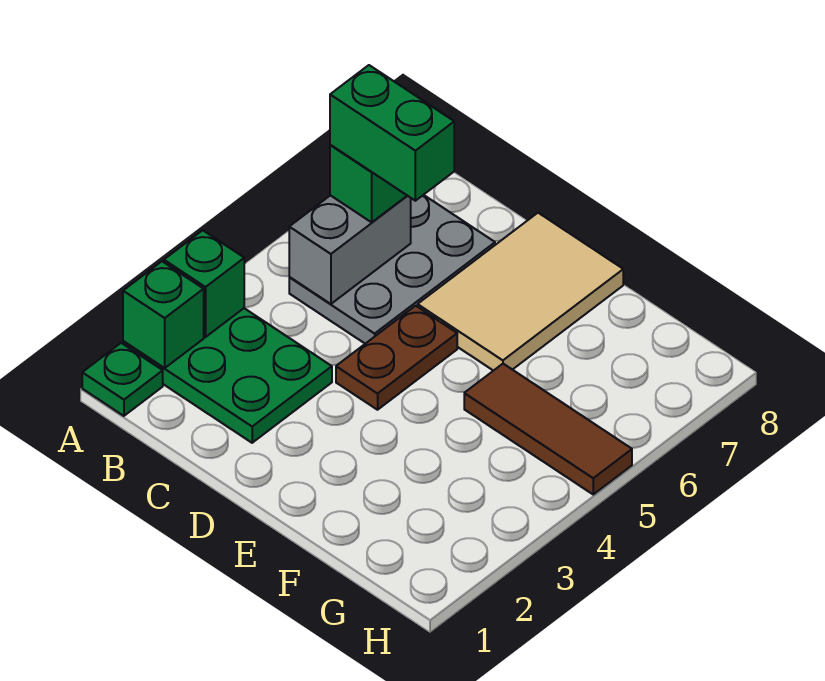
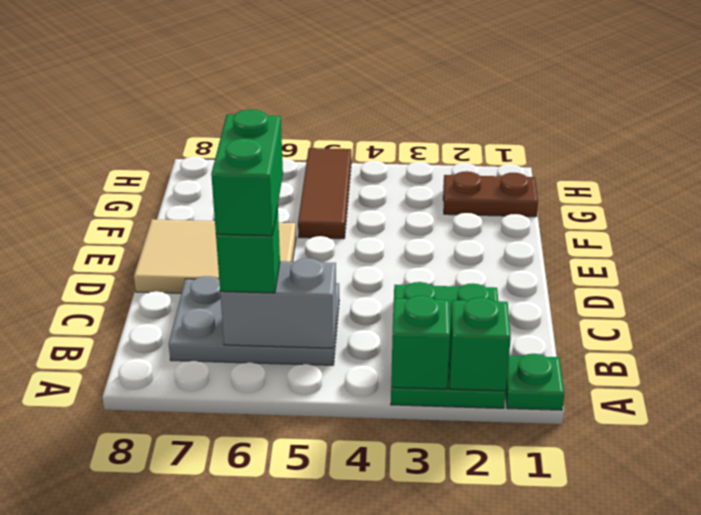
brown plate D4:D5 level 1 -> brown plate G1:G2 level 1

